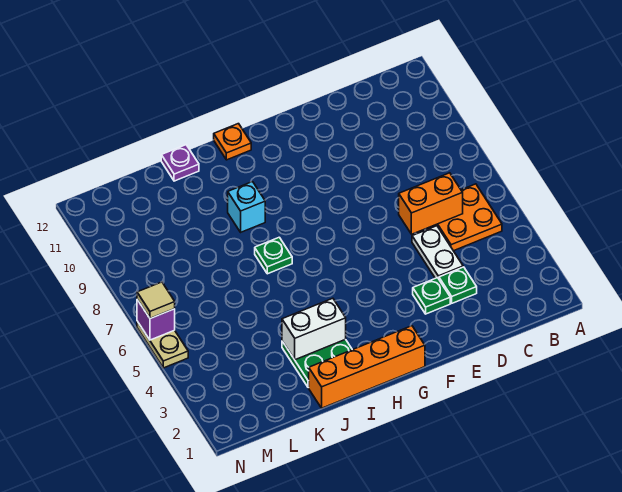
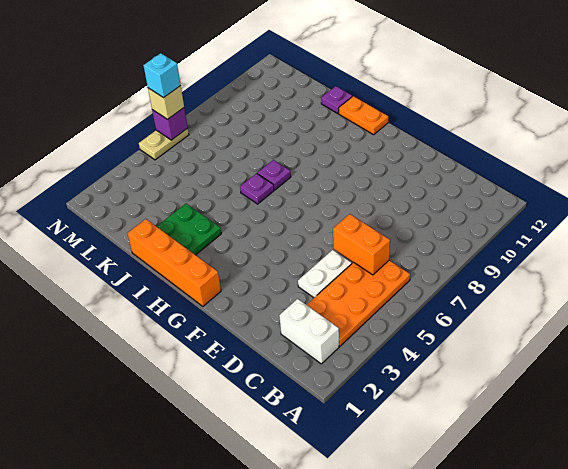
orange plate B5:C6 level 1 -> orange plate B3:C6 level 1
green plate D3 level 1 -> none
green plate E3 level 1 -> none
orange plate H12 level 1 -> orange plate H12:I12 level 1
white brick I3:J3 level 2 -> white brick B2:C2 level 1
none -> purple plate I6 level 1
green plate I7 level 1 -> purple plate I7 level 1
cyan brick I9 level 1 -> cyan brick N6 level 4
tan tile N6 level 3 -> tan brick N6 level 3

